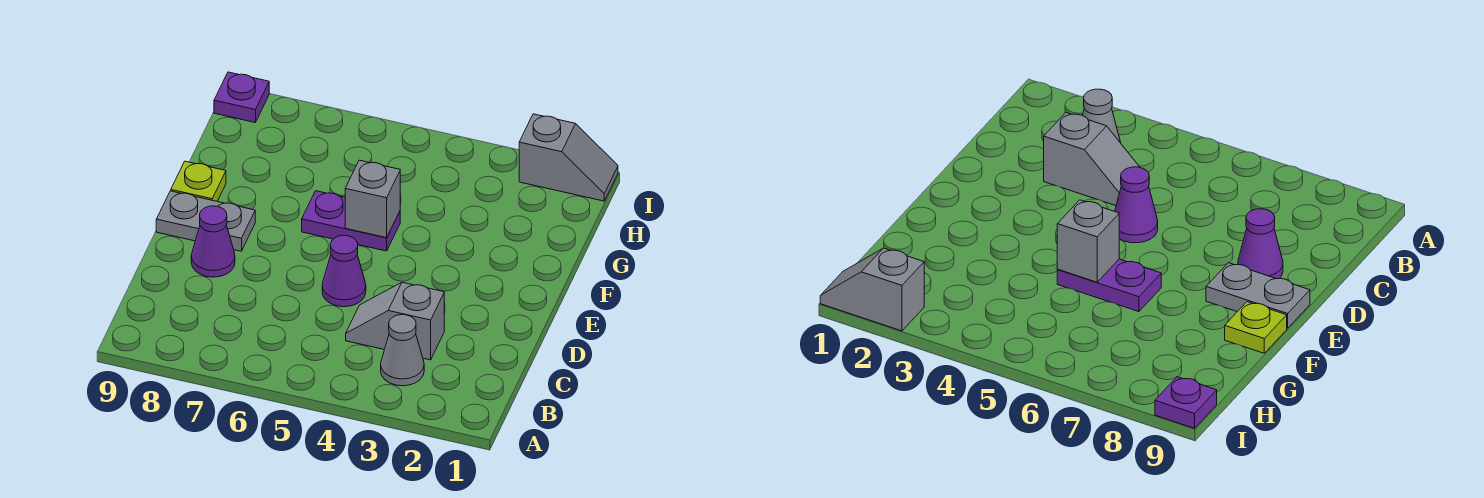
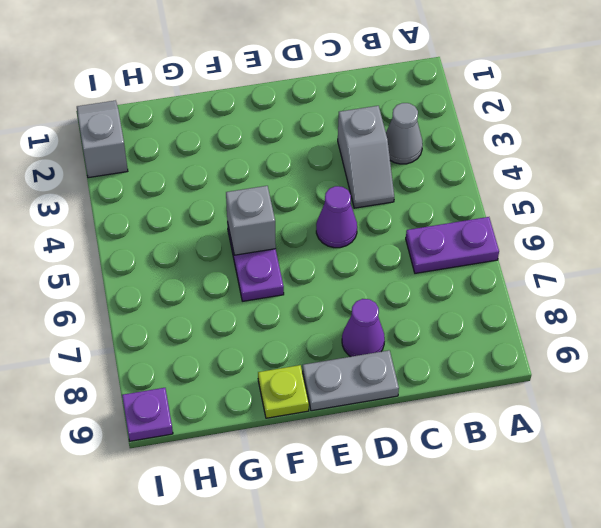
none -> purple plate A6:B6 level 1
grey plate E8:E9 level 1 -> grey plate D9:E9 level 1

